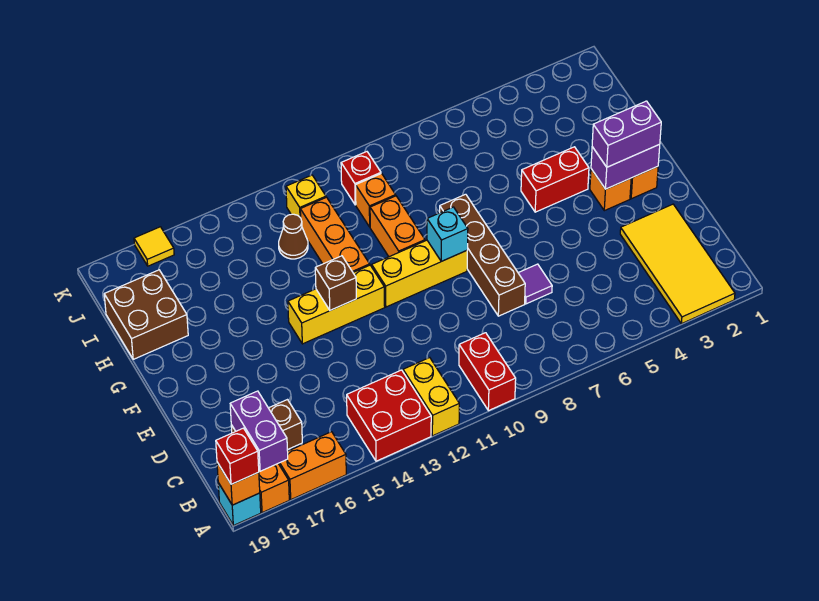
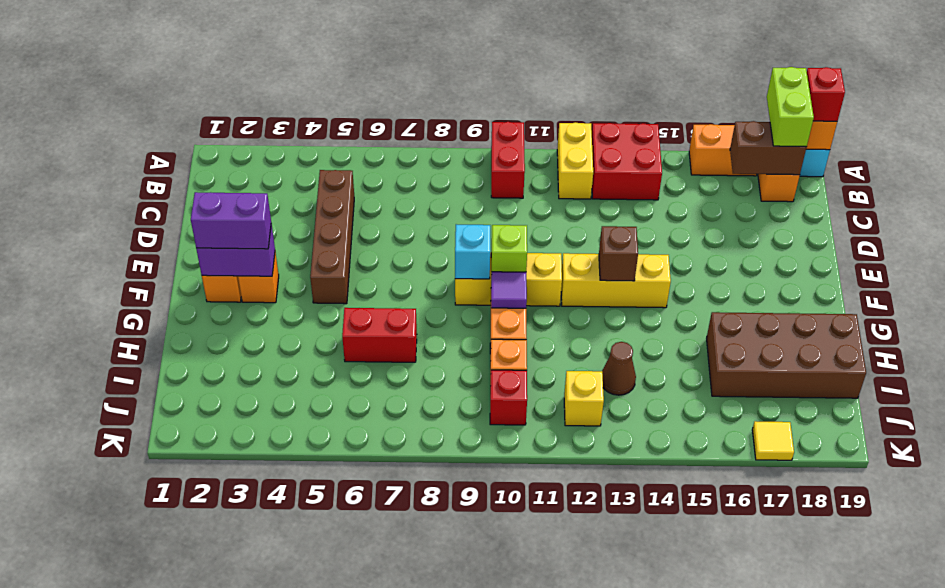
yellow tile A2:D3 level 1 -> none
purple brick A18:B18 level 3 -> lime brick A18:B18 level 3
purple tile D7 level 1 -> purple tile G10 level 2
brown brick D8:G8 level 1 -> brown brick C5:F5 level 1
none -> lime brick F10 level 2
red brick G4:G5 level 1 -> red brick H6:H7 level 1
orange brick G12:I12 level 1 -> none
brown brick H18:I19 level 1 -> brown brick H16:I19 level 1

